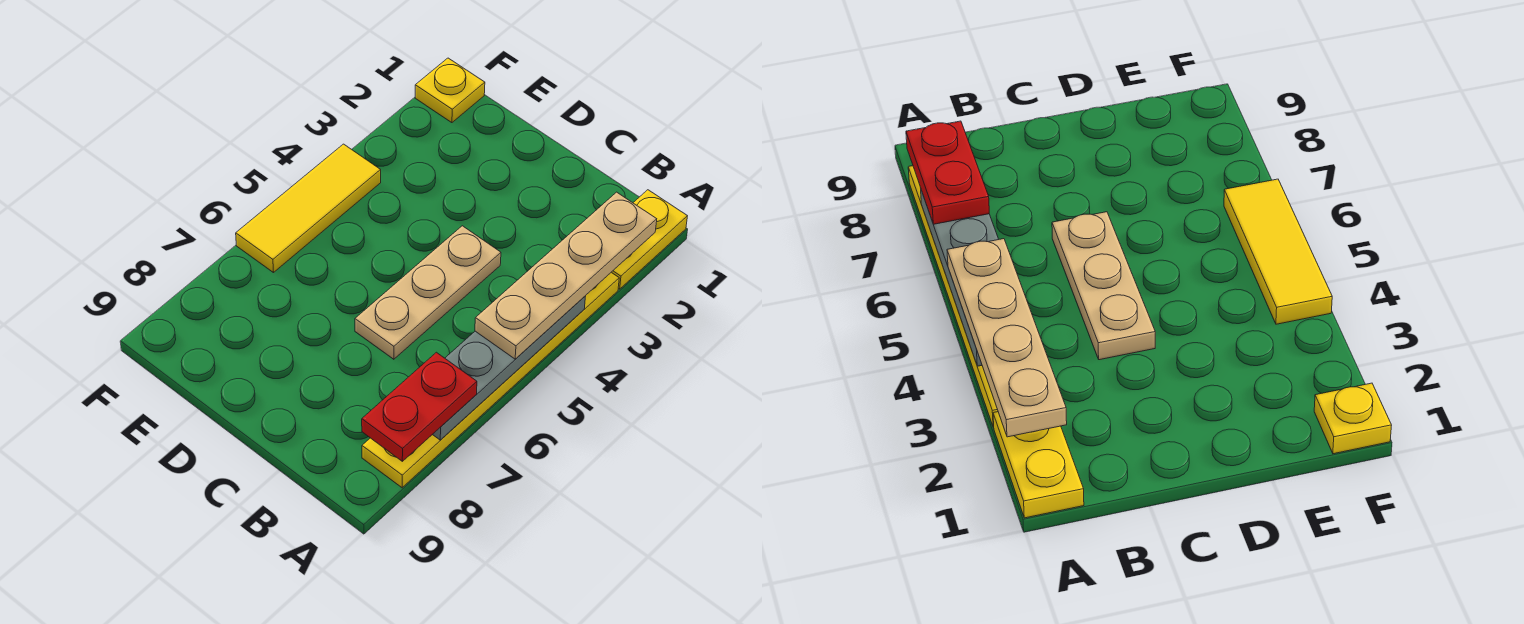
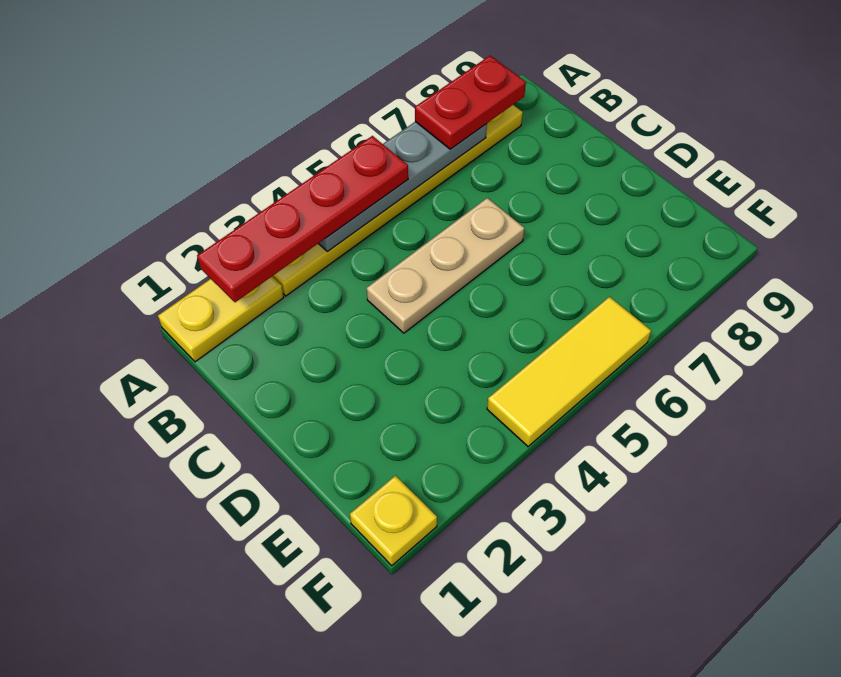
tan plate A2:A5 level 3 -> red plate A2:A5 level 3

